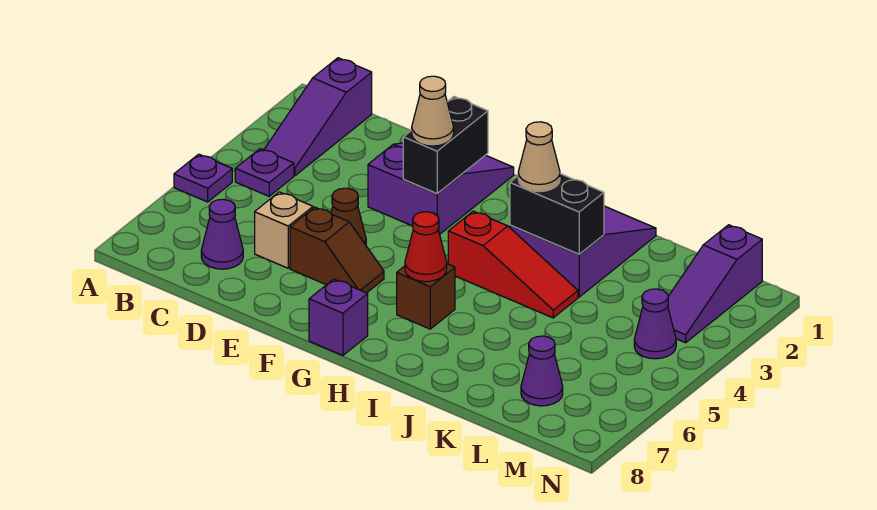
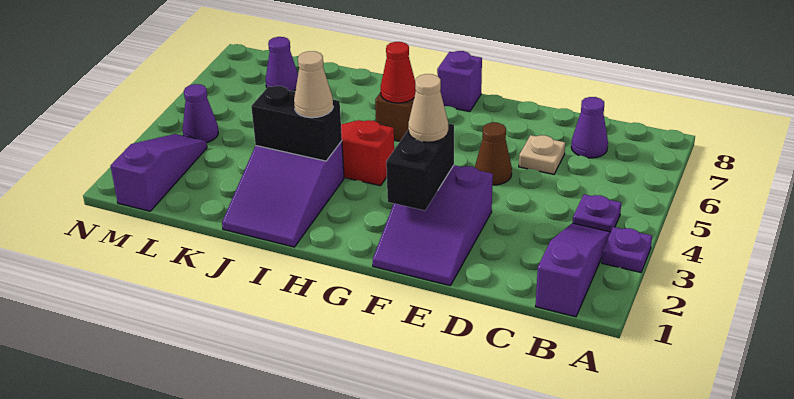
purple plate A5 level 1 -> purple plate A3 level 1
tan brick D6 level 1 -> tan plate D6 level 1
brown slope E6:F6 level 1 top E -> none

